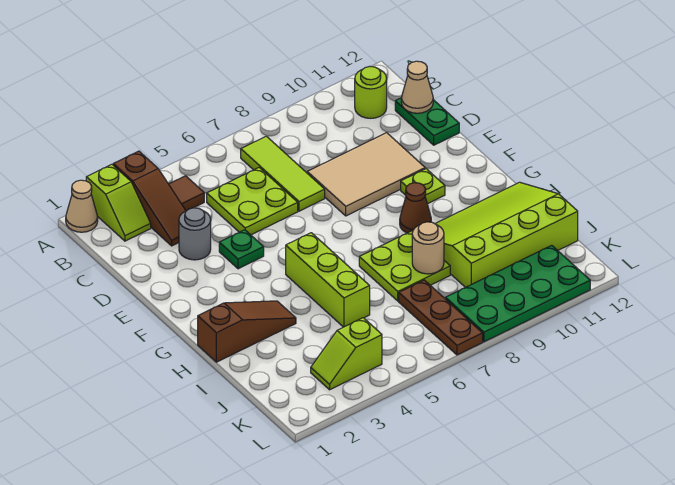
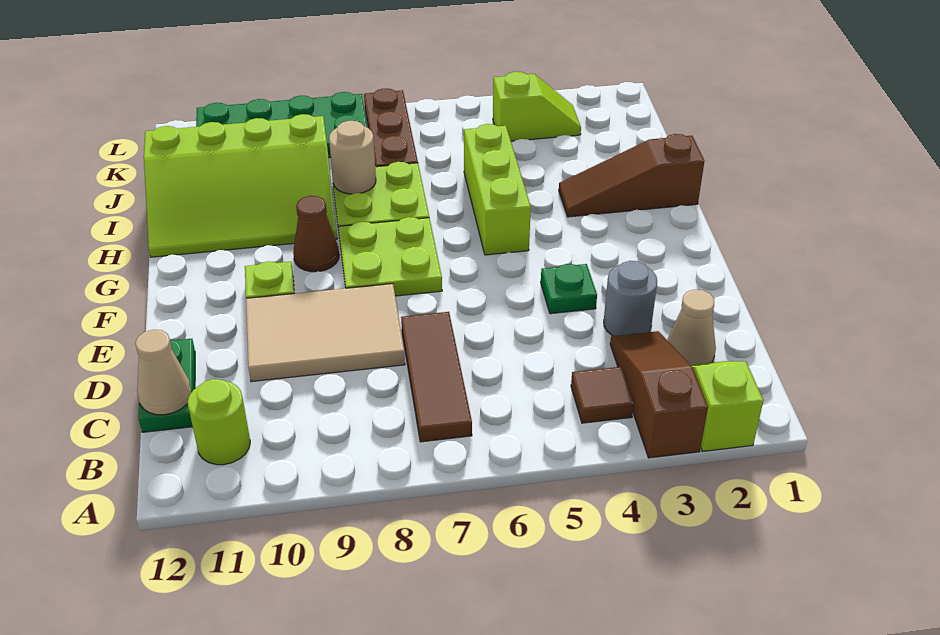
tan cone A1 level 1 -> tan cone C2 level 1
lime tile B7:D7 level 1 -> brown tile B7:D7 level 1
lime plate C5:D6 level 1 -> lime plate F7:G8 level 1

